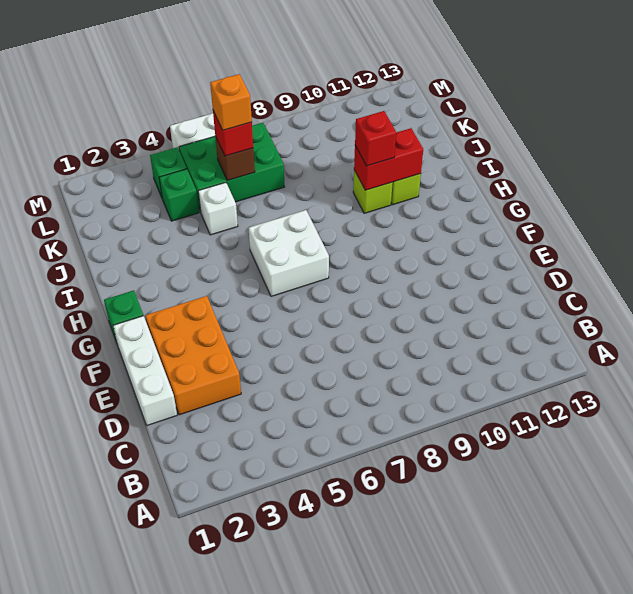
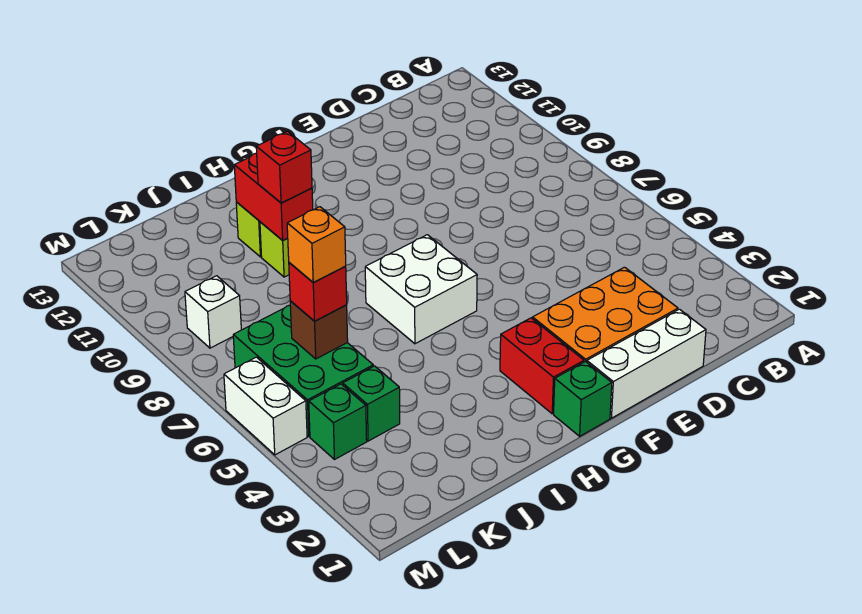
none -> red brick G2:G3 level 1
white brick J5 level 1 -> white brick L9 level 1

